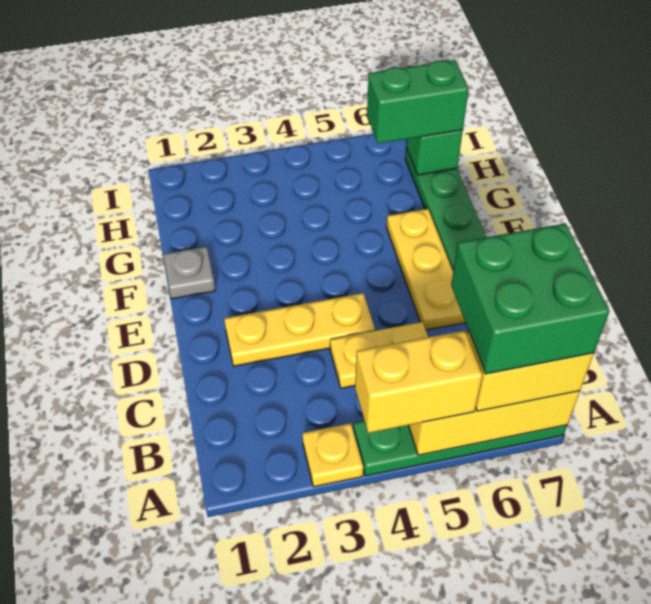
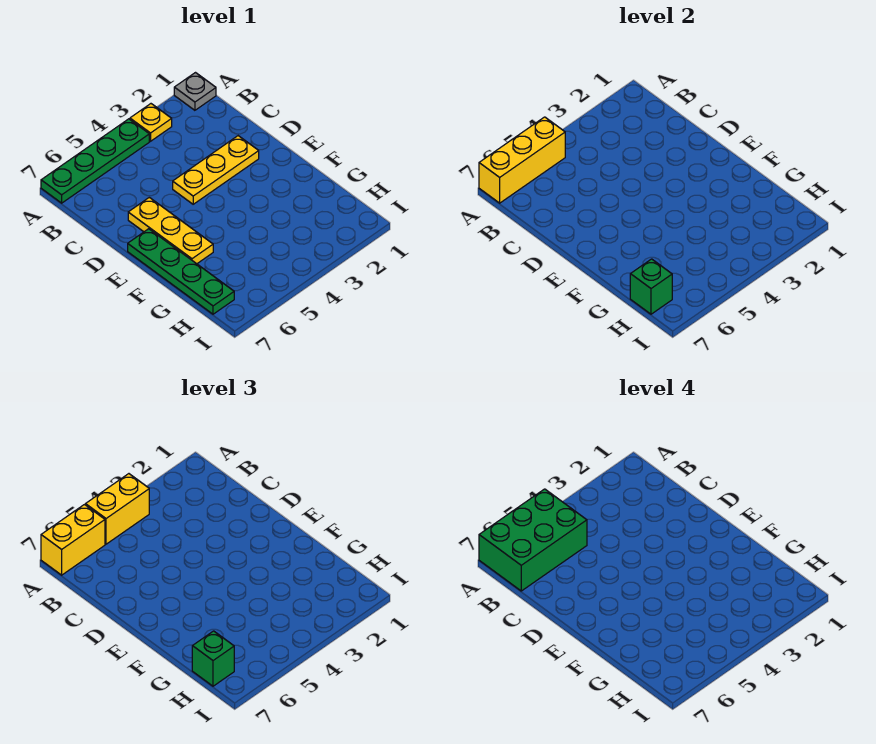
green brick A6:B7 level 4 -> green brick A5:B7 level 4
yellow plate C4:C5 level 1 -> none
grey plate F1 level 1 -> grey plate A1 level 1
green brick H6:H7 level 3 -> green brick H7 level 3

